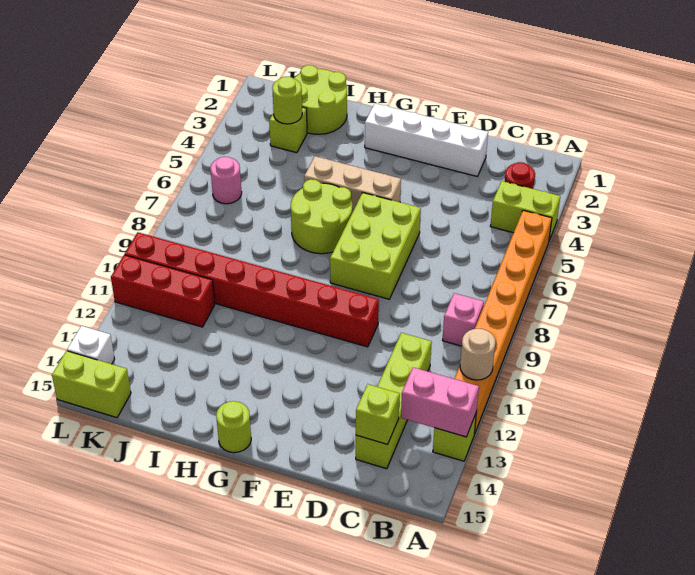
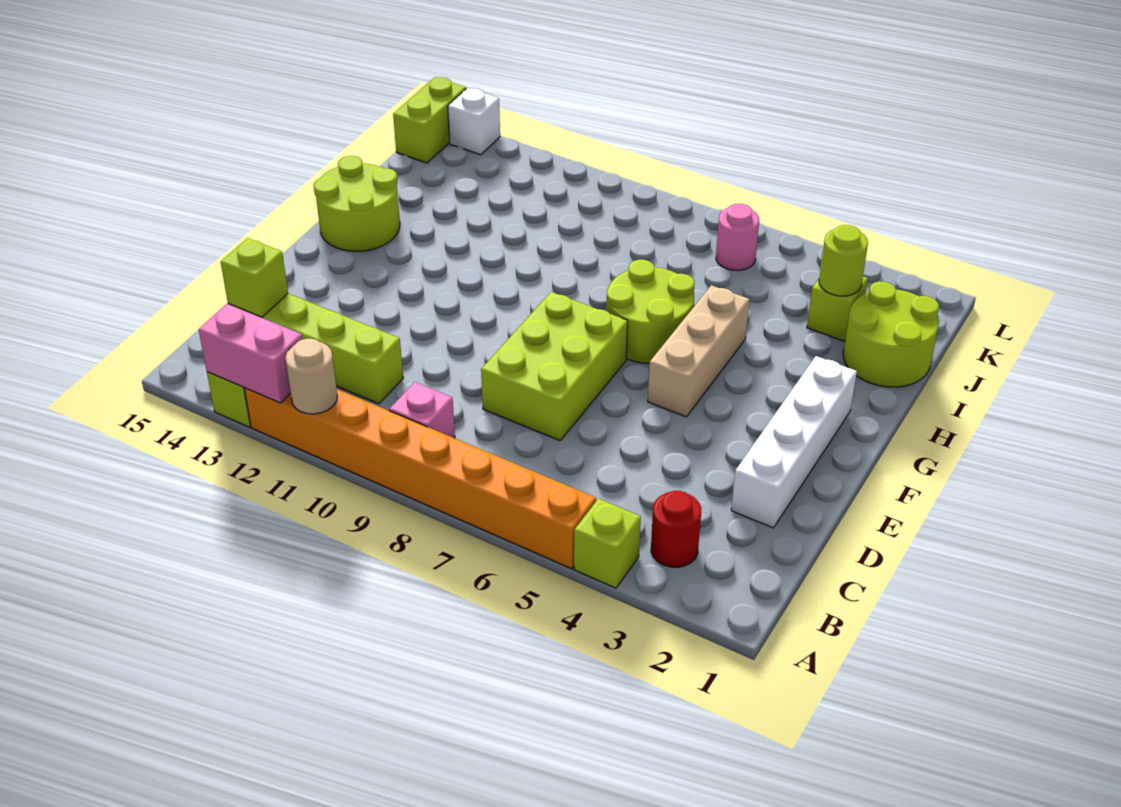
lime brick A4:B4 level 1 -> lime brick A4 level 1
pink brick A13:B13 level 2 -> pink brick A12:A13 level 2
lime brick E6:F8 level 1 -> lime brick D7:F8 level 1
red brick E10:L10 level 1 -> none
lime round brick G15 level 1 -> lime round brick G14:H15 level 1
red brick J11:L11 level 1 -> none

